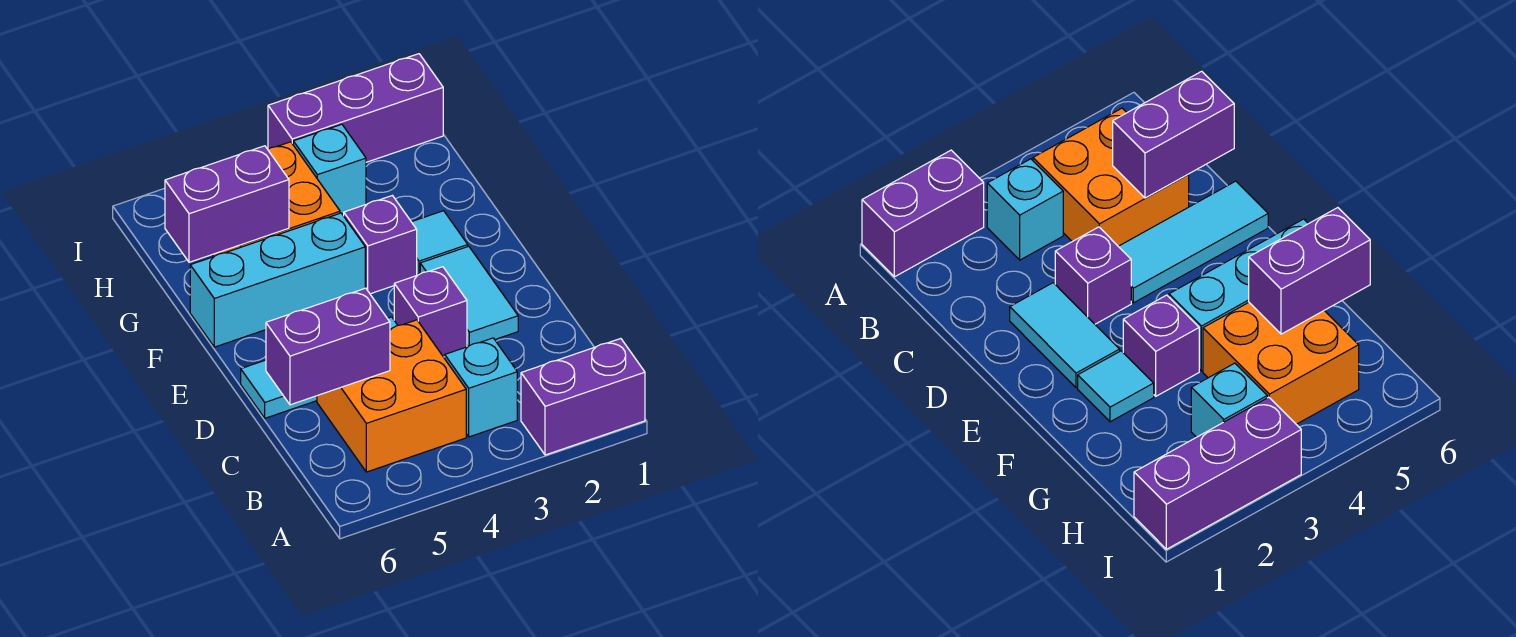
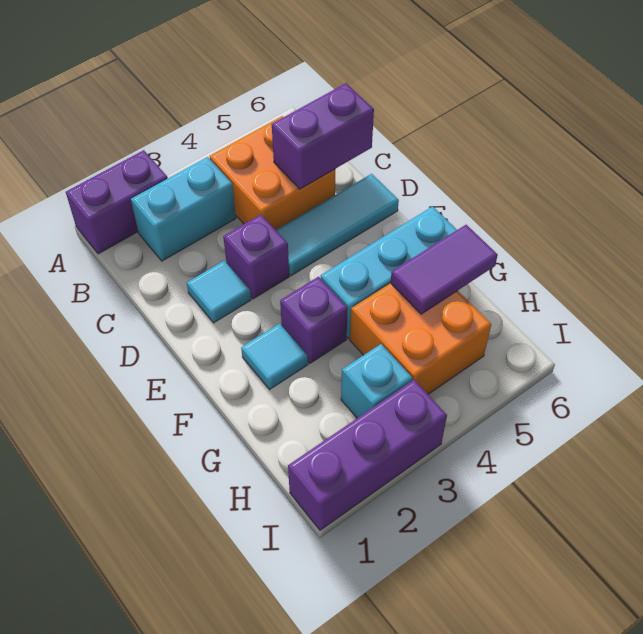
cyan brick B3 level 1 -> cyan brick B2:B3 level 1
cyan tile D2:E2 level 1 -> cyan tile D2 level 1
purple brick G5:G6 level 2 -> purple tile G5:G6 level 2

